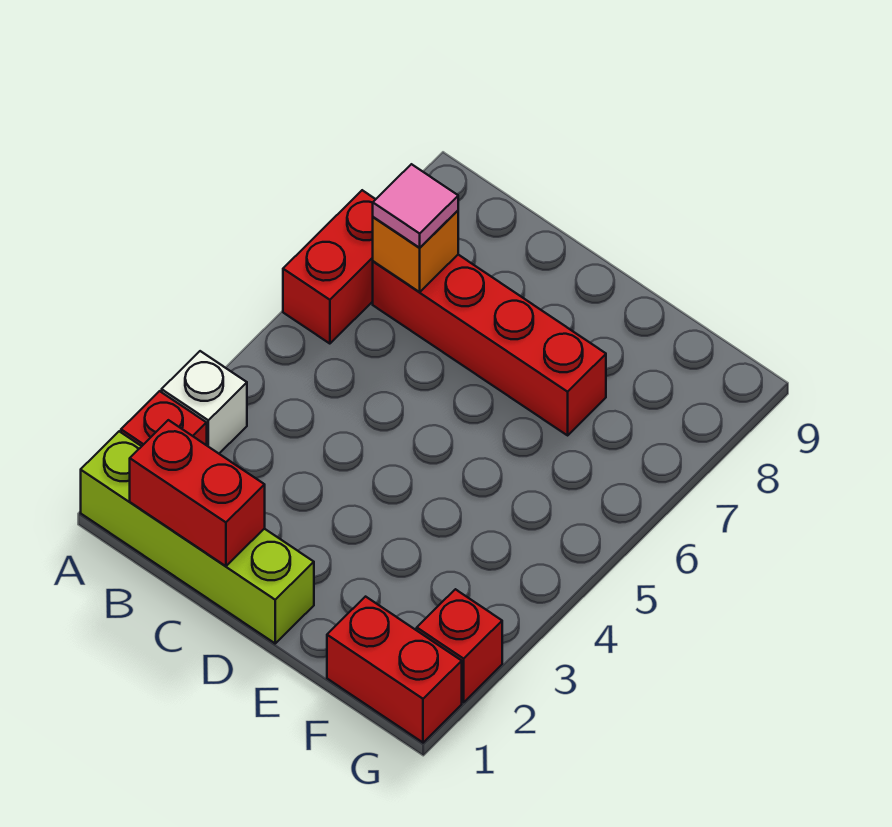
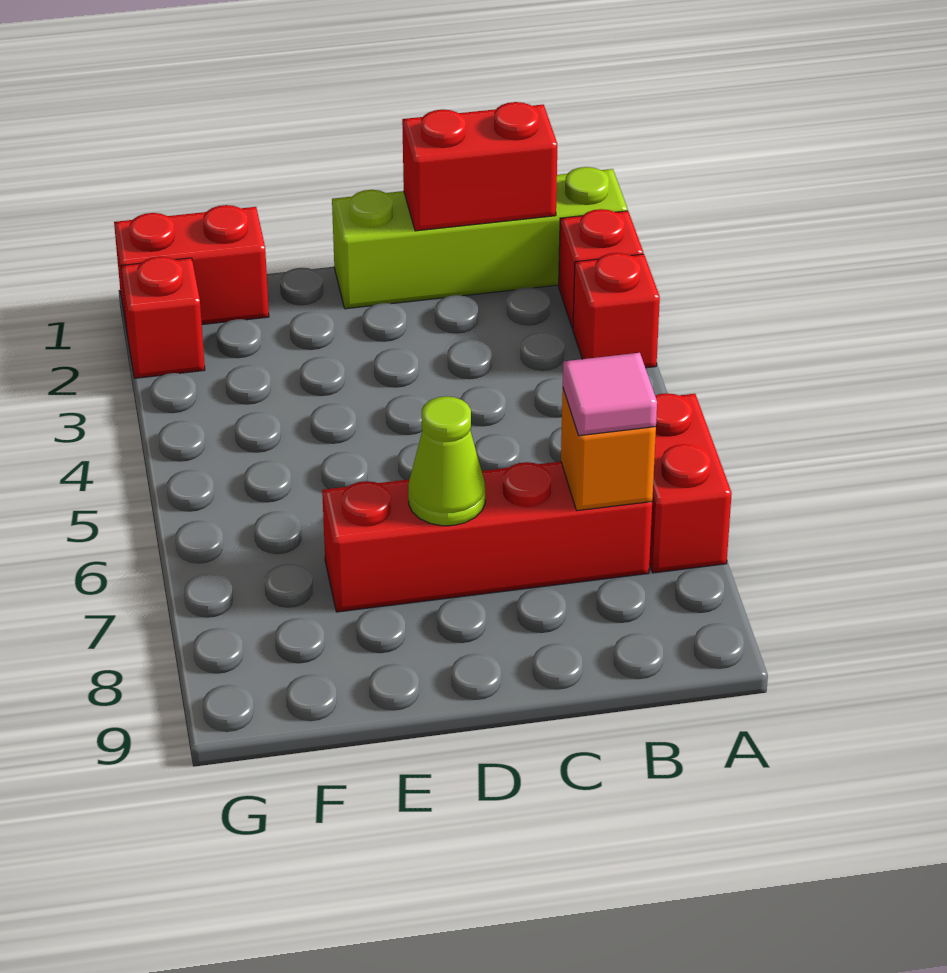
white brick A3 level 1 -> red brick A3 level 1
none -> lime cone D7 level 2

